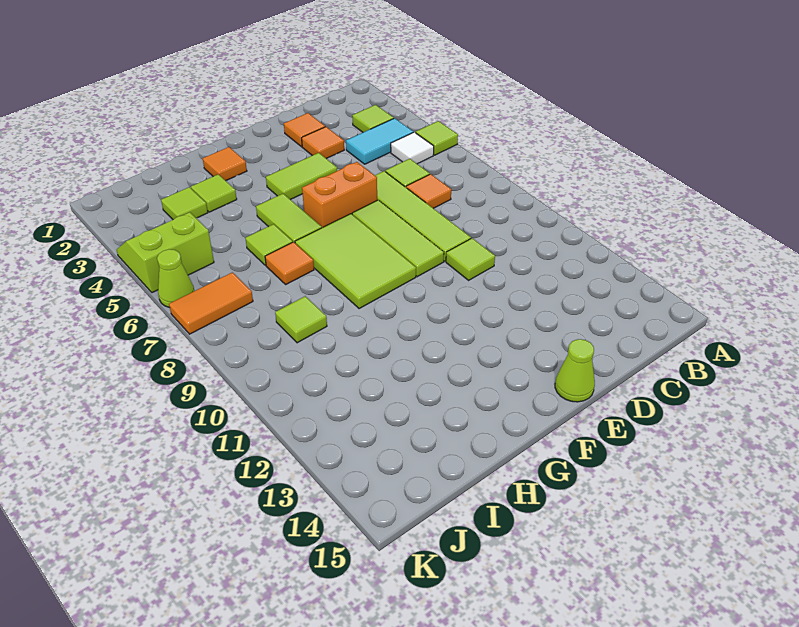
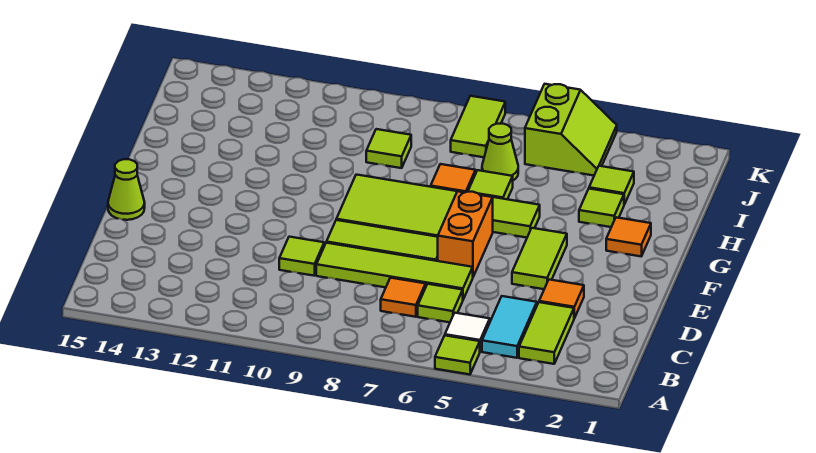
lime tile B3 level 1 -> lime tile B3:C3 level 1
orange tile D2 level 1 -> none
orange tile J7:K7 level 1 -> lime tile J7:K7 level 1
lime cone K6 level 1 -> lime cone I6 level 1

